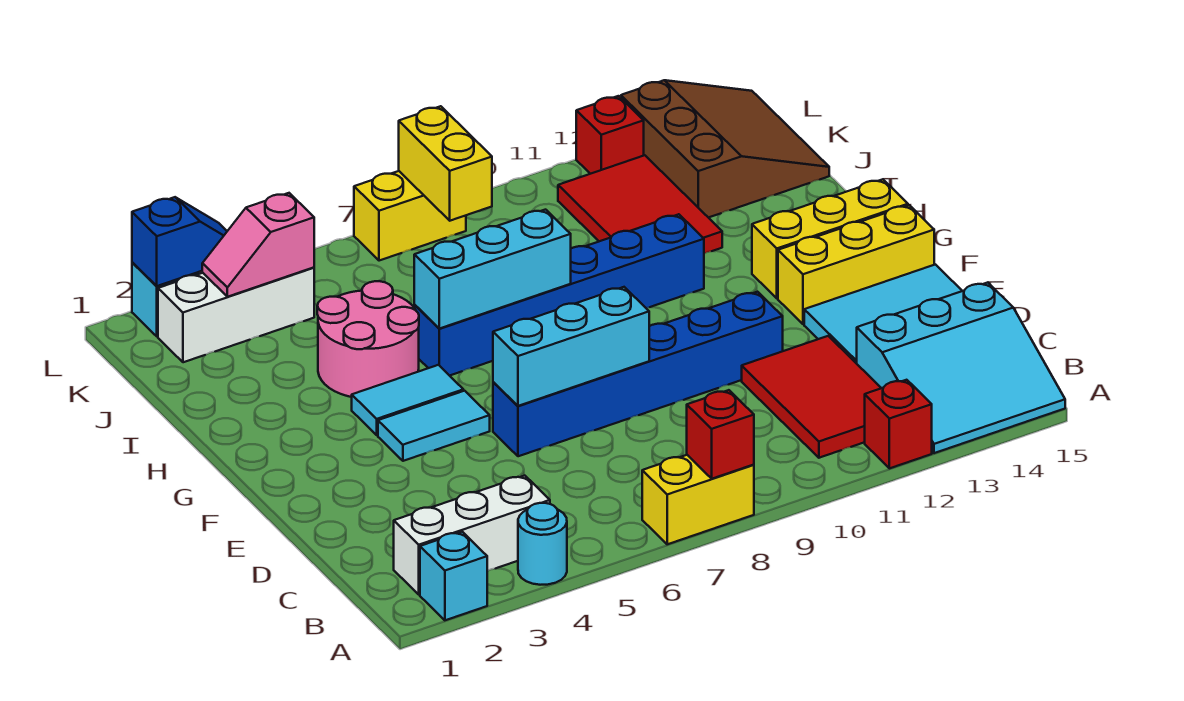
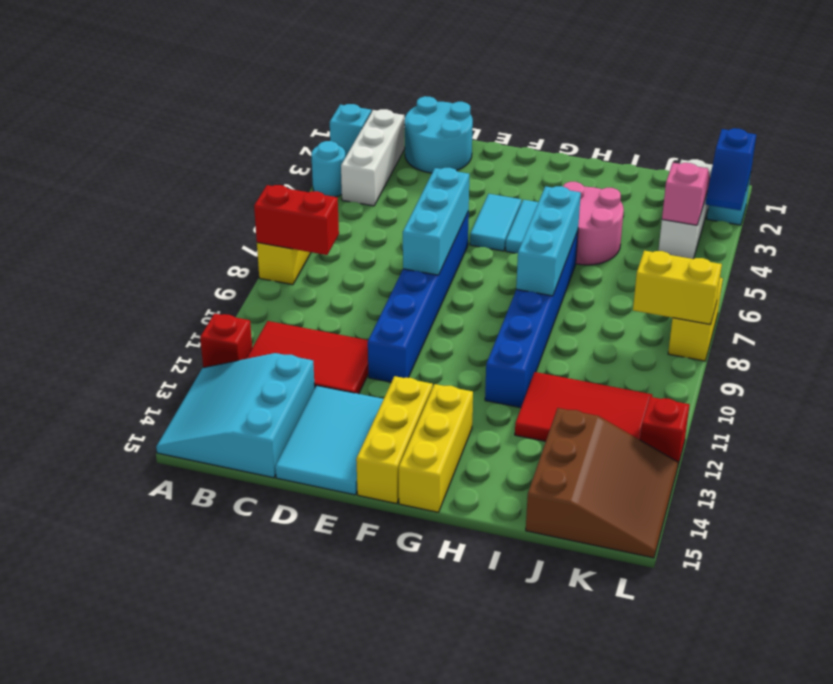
red brick A8 level 2 -> red brick A8:B8 level 2
none -> cyan round brick C1:D2 level 1
brown slope J13:L15 level 1 top 13 -> brown slope J13:L15 level 1 top J

